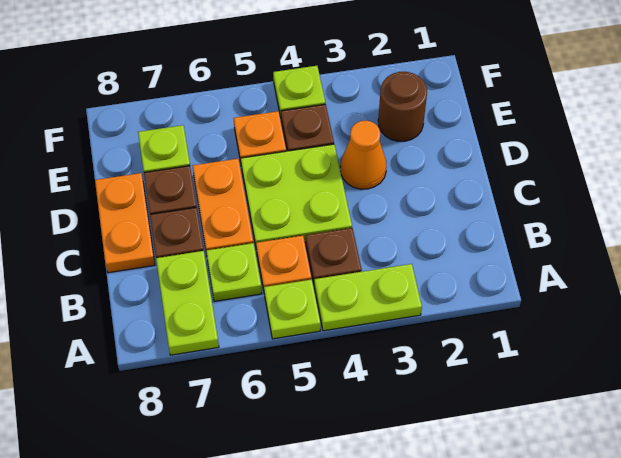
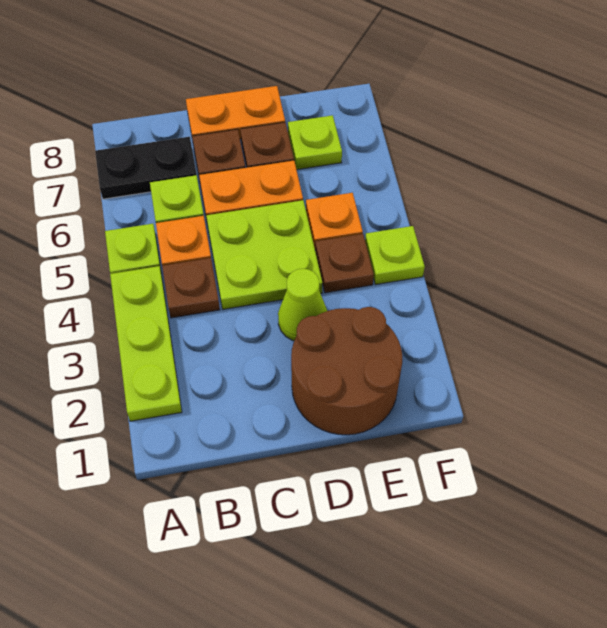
lime plate A3:A4 level 1 -> lime plate A2:A4 level 1
lime plate A7:B7 level 1 -> black plate A7:B7 level 1
orange cone D3 level 1 -> lime cone D3 level 1
brown round brick E2 level 1 -> brown round brick D1:E2 level 1

